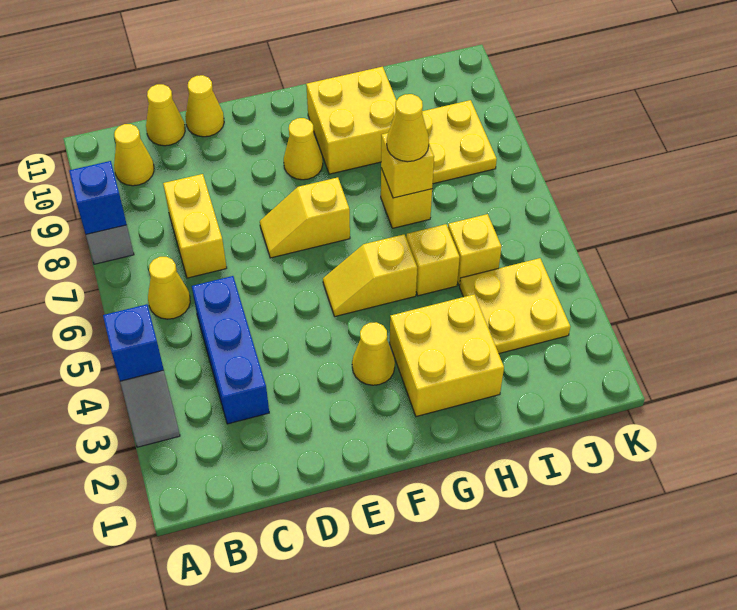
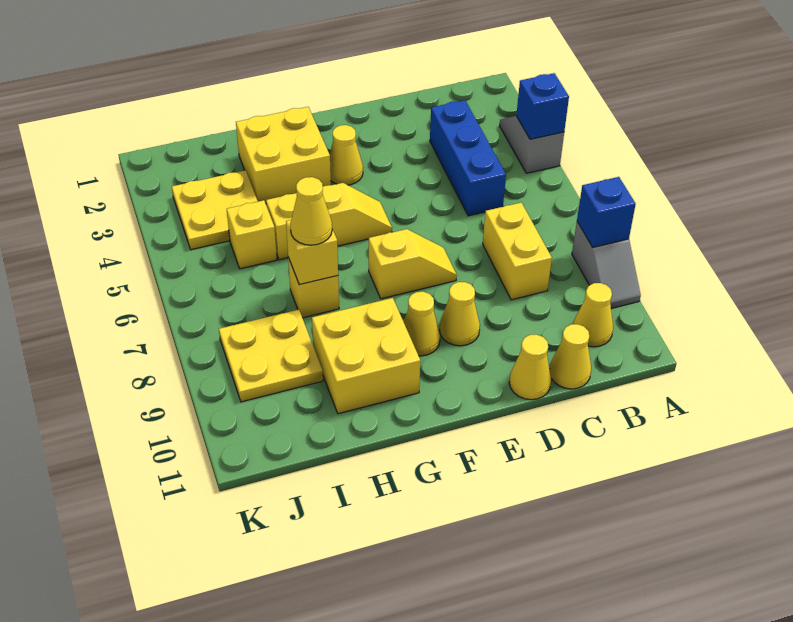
yellow cone B6 level 1 -> yellow cone E9 level 1

